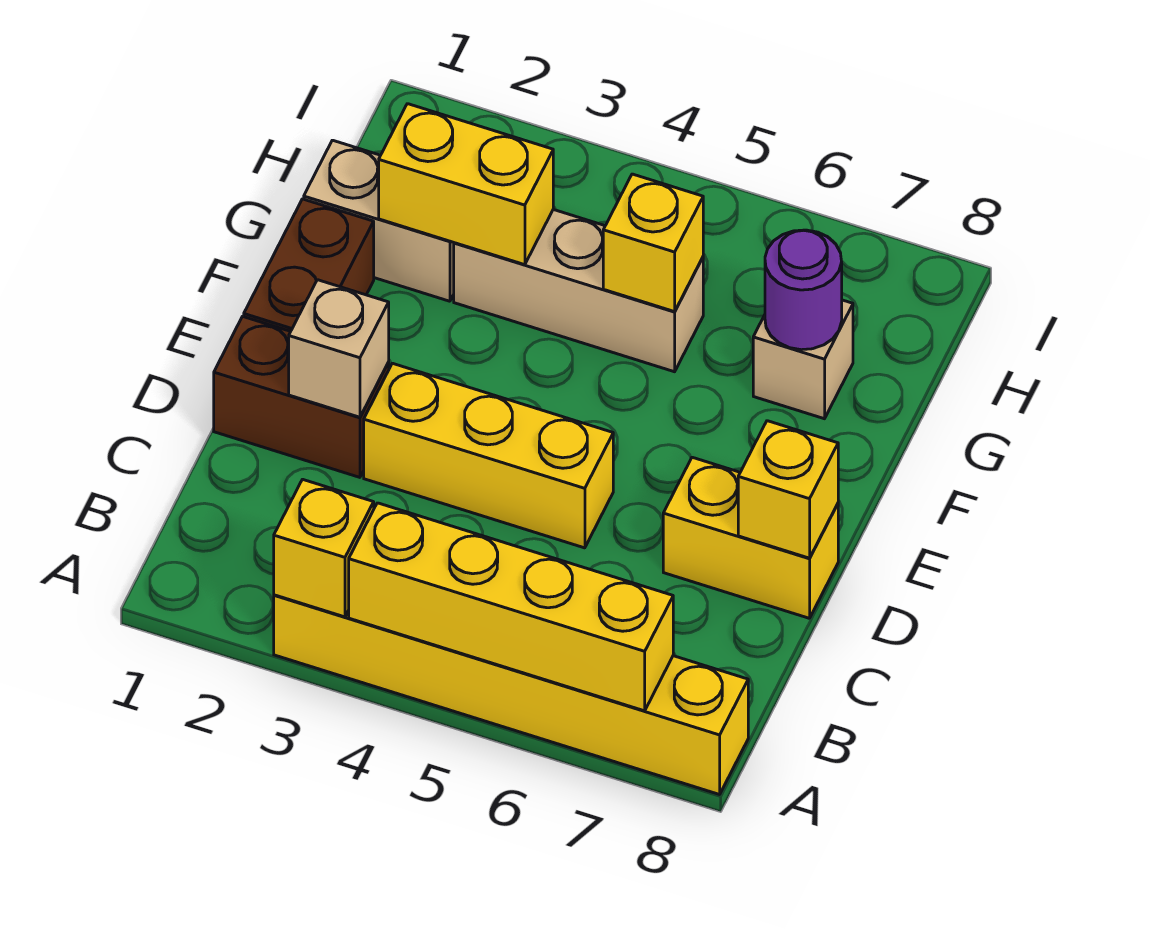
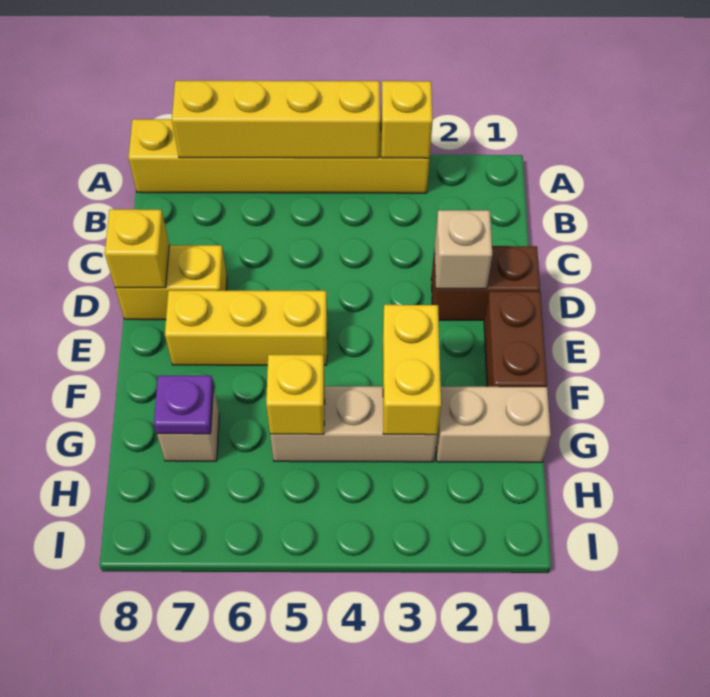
yellow brick D3:D5 level 1 -> yellow brick E5:E7 level 1
yellow brick G2:G3 level 2 -> yellow brick F3:G3 level 2
purple round brick G7 level 2 -> purple plate G7 level 2

